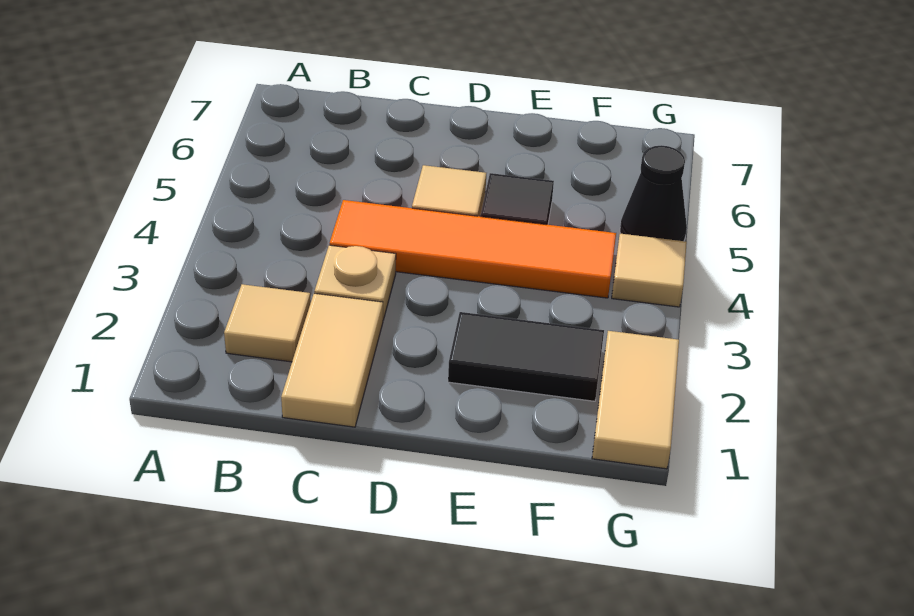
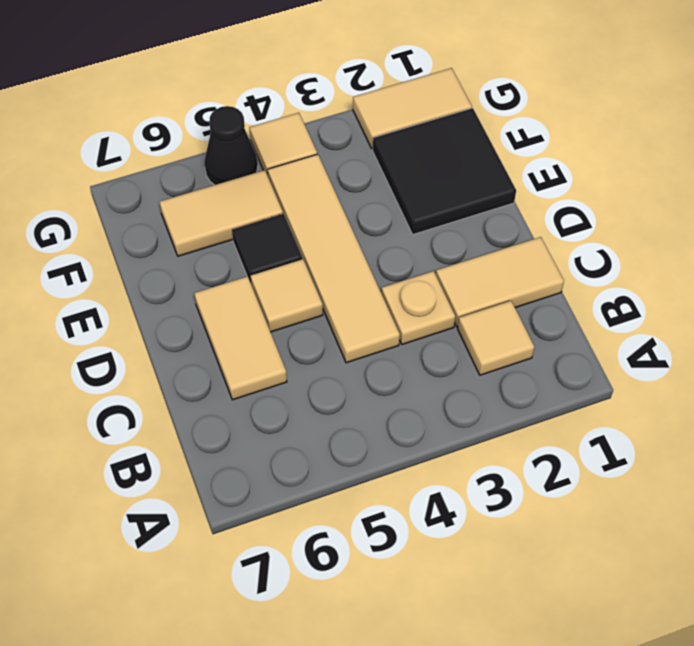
orange tile C4:F4 level 1 -> tan tile C4:F4 level 1
none -> tan tile C6:D6 level 1
black tile E2:F2 level 1 -> black tile E1:F2 level 1
none -> tan tile F5:F6 level 1

